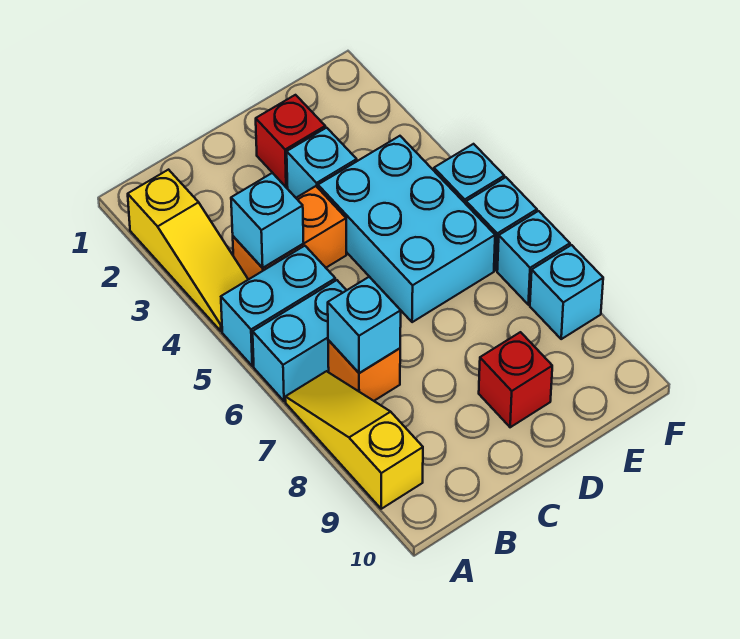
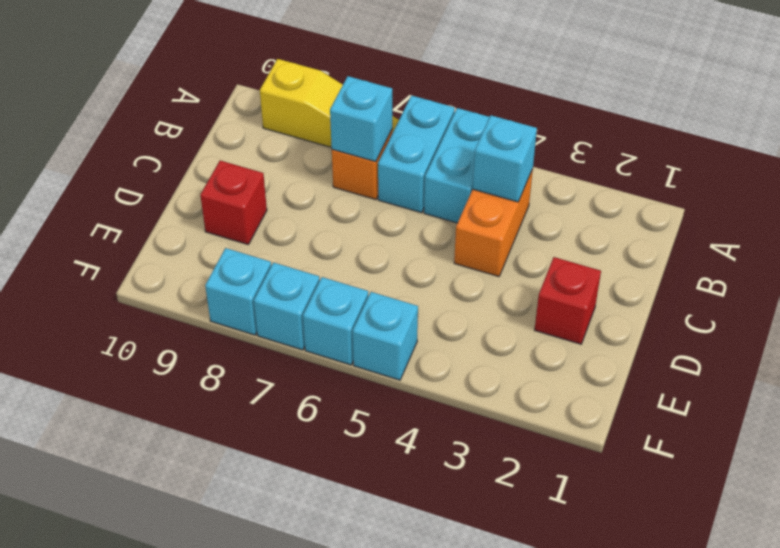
yellow slope A2:A4 level 1 top 2 -> none
cyan brick D3 level 1 -> none
cyan brick D4:E6 level 1 -> none

